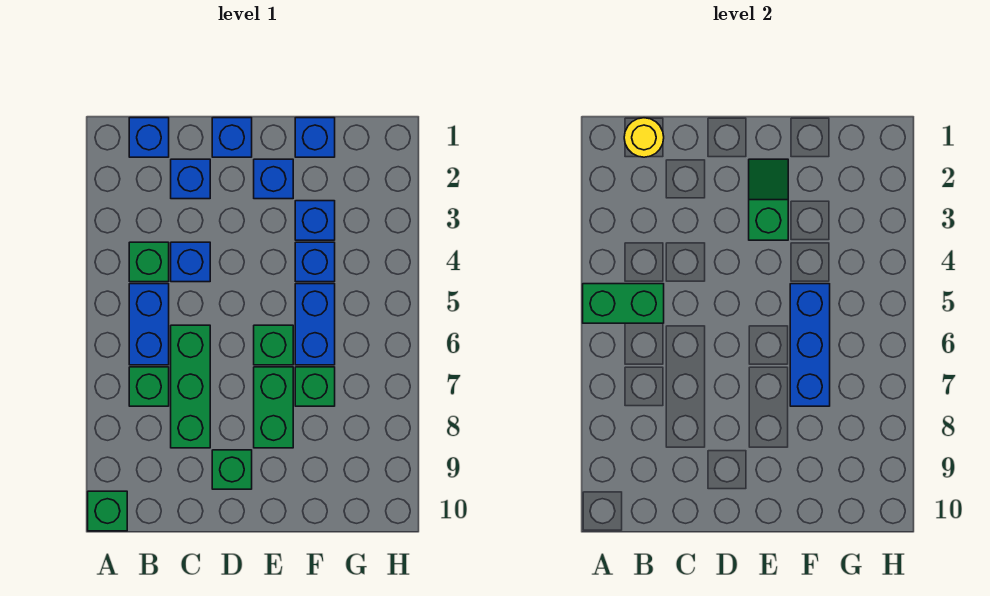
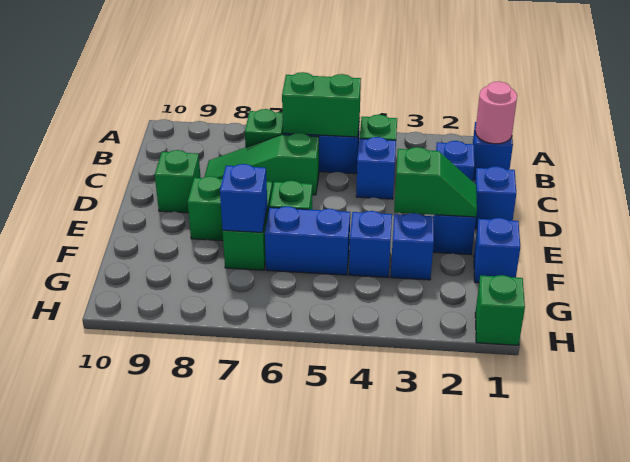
green brick A5:B5 level 2 -> green brick B5:B6 level 2
green brick A10 level 1 -> green brick H1 level 1
yellow round brick B1 level 2 -> pink round brick B1 level 2
green brick C6:C8 level 1 -> green slope C6:C8 level 1 top 6
blue brick F5:F7 level 2 -> blue brick F7 level 2

